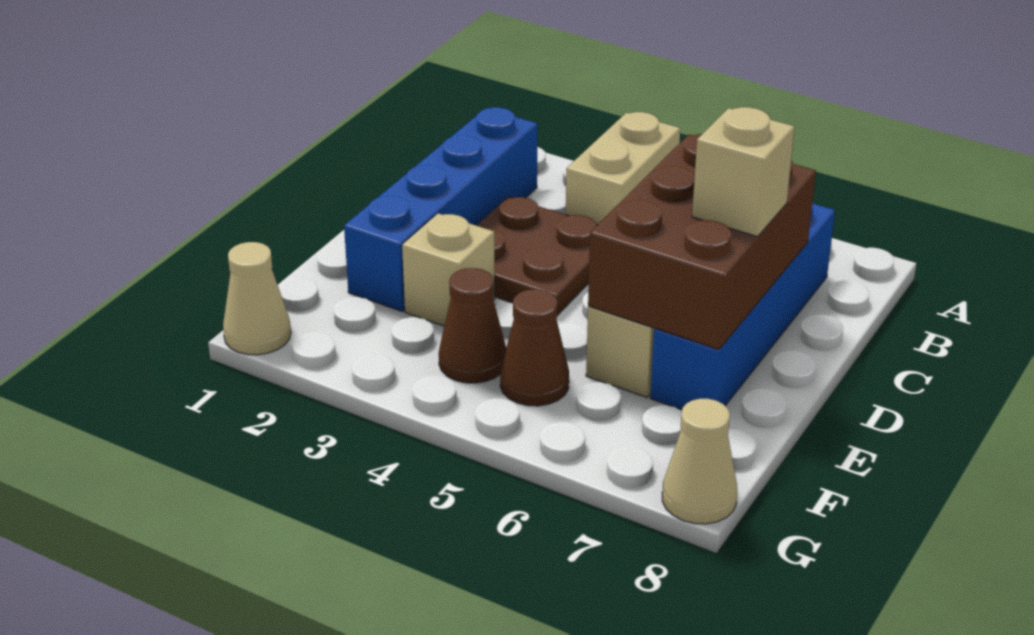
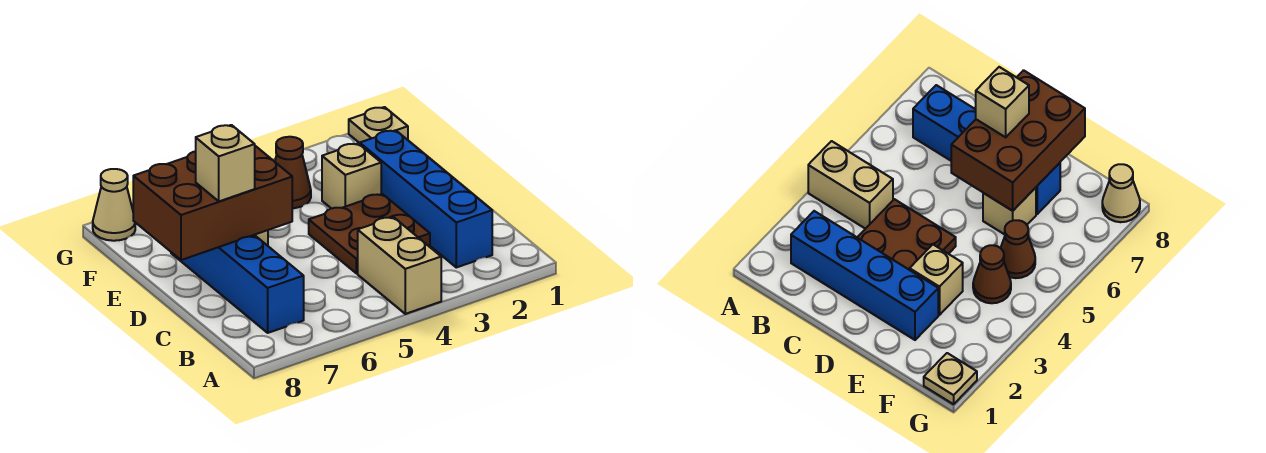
brown brick C6:E7 level 2 -> brown brick D6:E8 level 2
tan cone G1 level 1 -> tan plate G1 level 1

